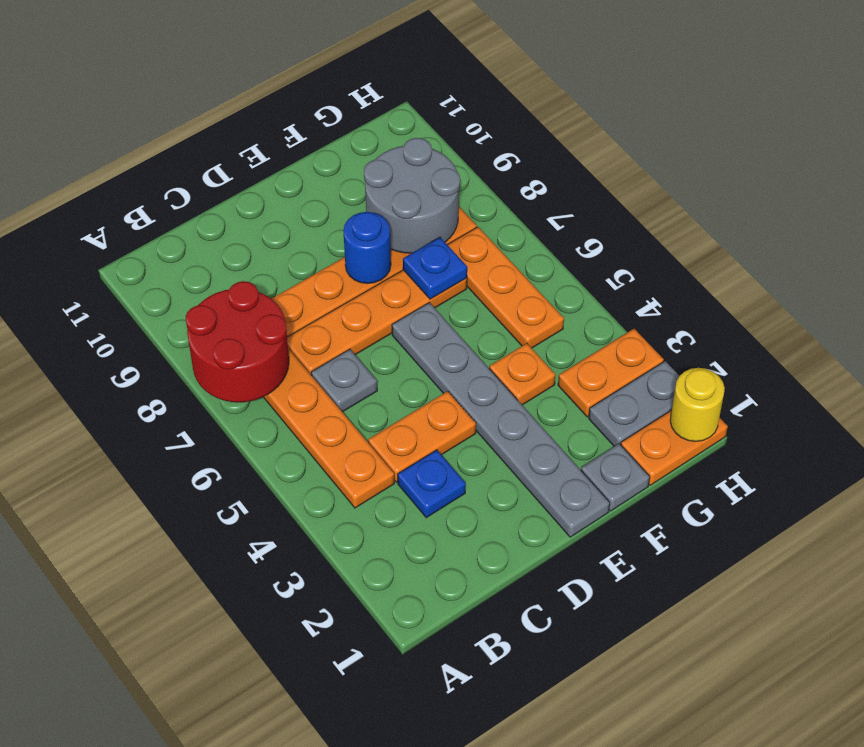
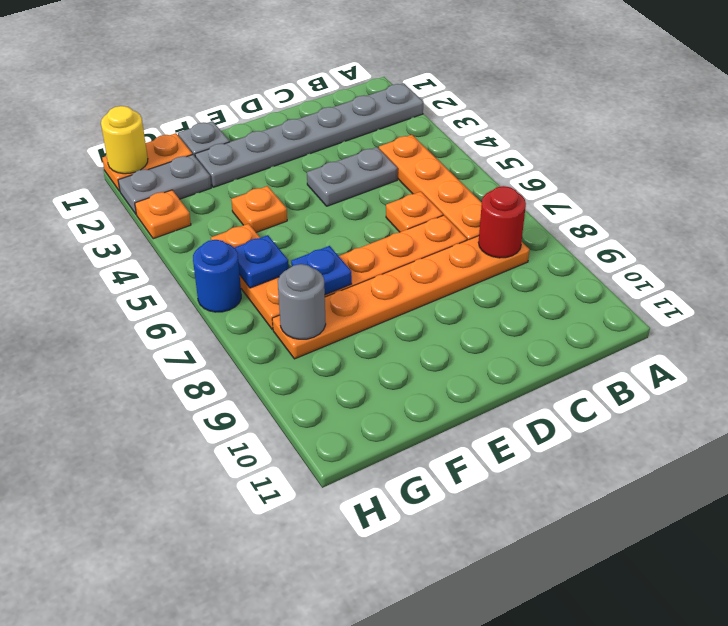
red round brick A7:B8 level 2 -> red round brick B8 level 2
blue plate C3 level 1 -> blue plate G6 level 2
orange plate C4:D4 level 1 -> grey plate C4:D4 level 1
grey plate C6 level 1 -> orange plate C6 level 1
grey plate E1:E6 level 1 -> grey plate A2:F2 level 1
blue round brick E8 level 2 -> blue round brick H6 level 1
grey round brick F8:G9 level 2 -> grey round brick G8 level 2
orange plate G3:H3 level 1 -> orange plate H3 level 1

